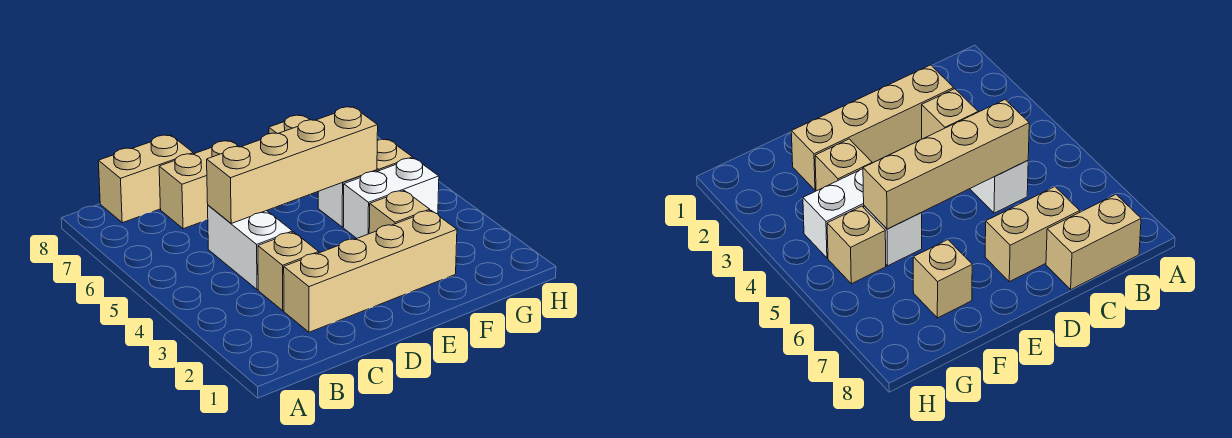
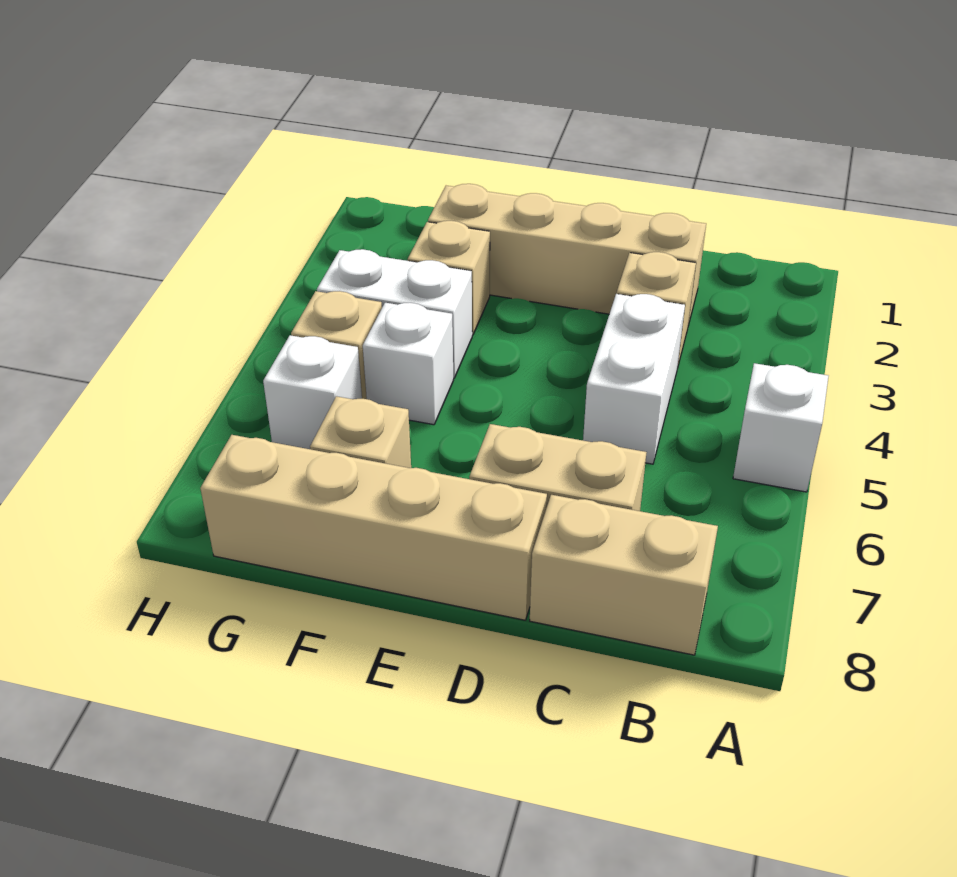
none -> white brick A5 level 1
tan brick C5:F5 level 2 -> tan brick D8:G8 level 1
none -> white brick G6 level 1

